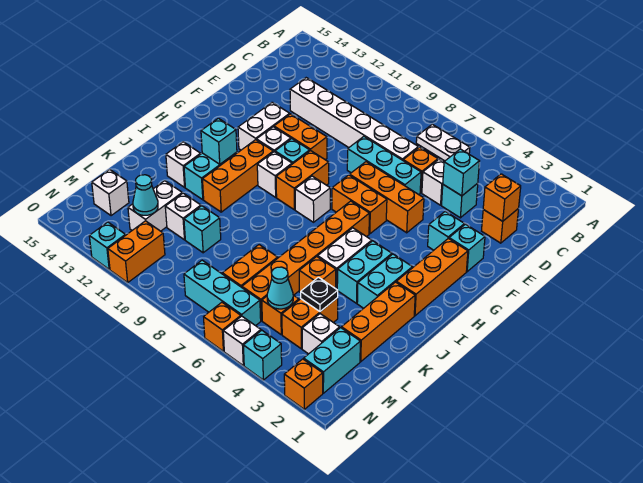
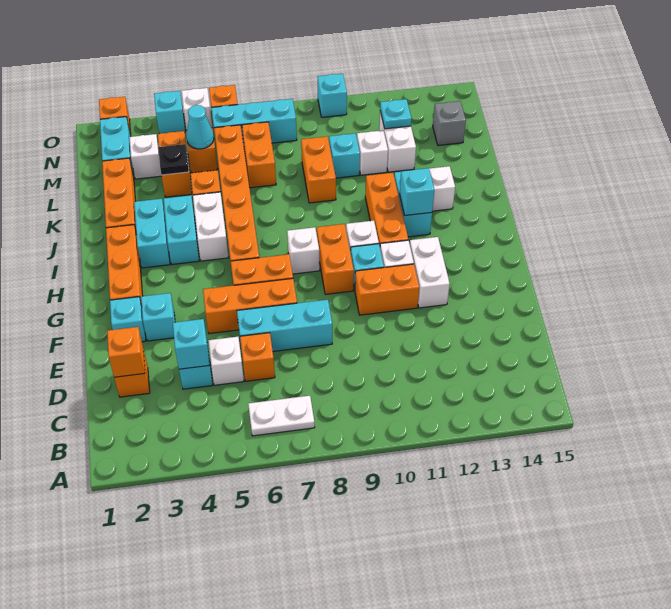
white brick D7:D12 level 1 -> none
cyan cone M12 level 2 -> cyan plate M12 level 2
white brick M14 level 1 -> grey brick M14 level 1
orange brick N11:O11 level 1 -> orange brick K9:L9 level 1
cyan brick O12 level 1 -> cyan brick O10 level 1

